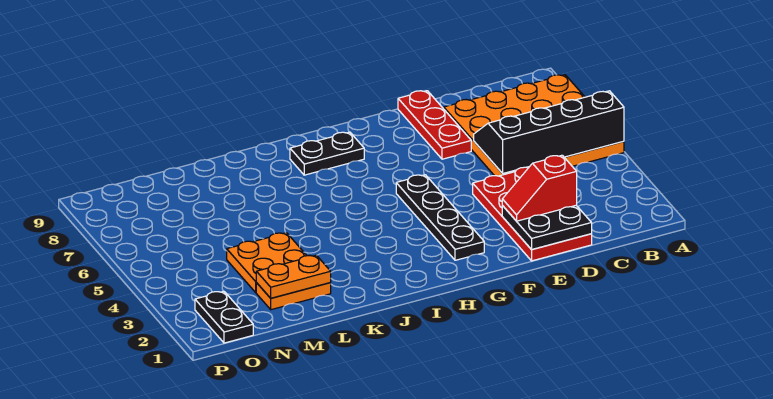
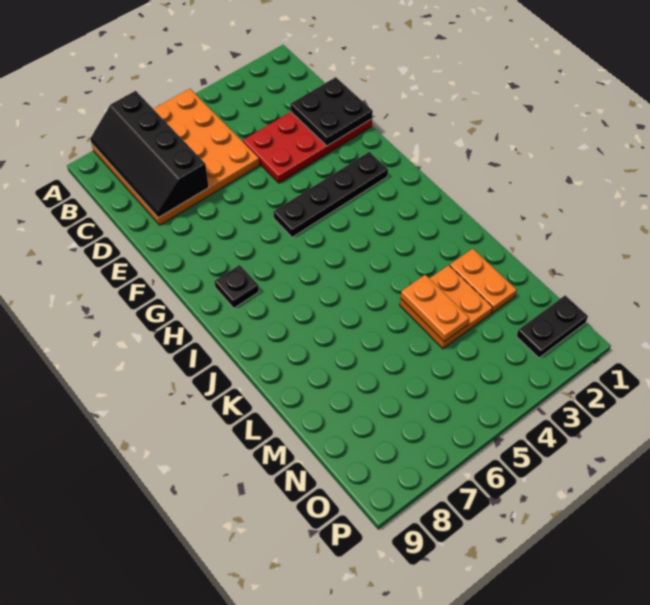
black slope A5:D6 level 2 top 5 -> black slope A7:D8 level 2 top 7
red slope D2:E2 level 3 top D -> none
red plate E7:E9 level 1 -> none
black plate H8:I8 level 1 -> black plate H8 level 1
orange plate L2:M2 level 2 -> orange plate L4:M4 level 2

